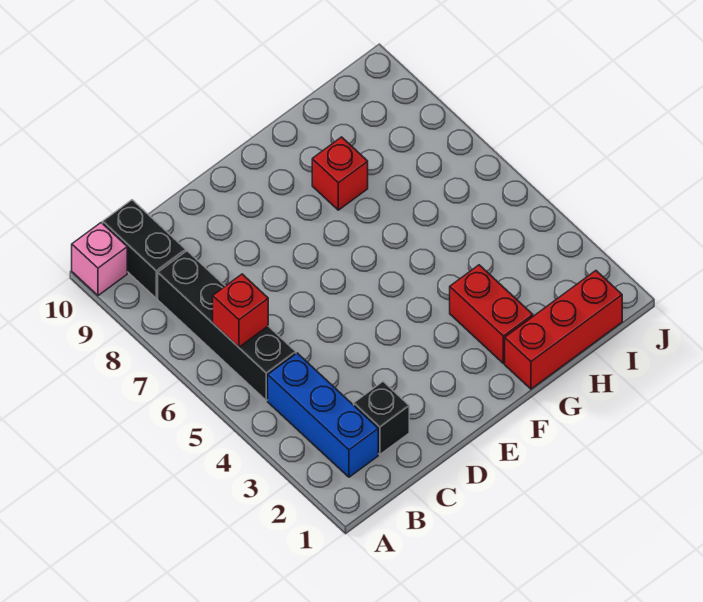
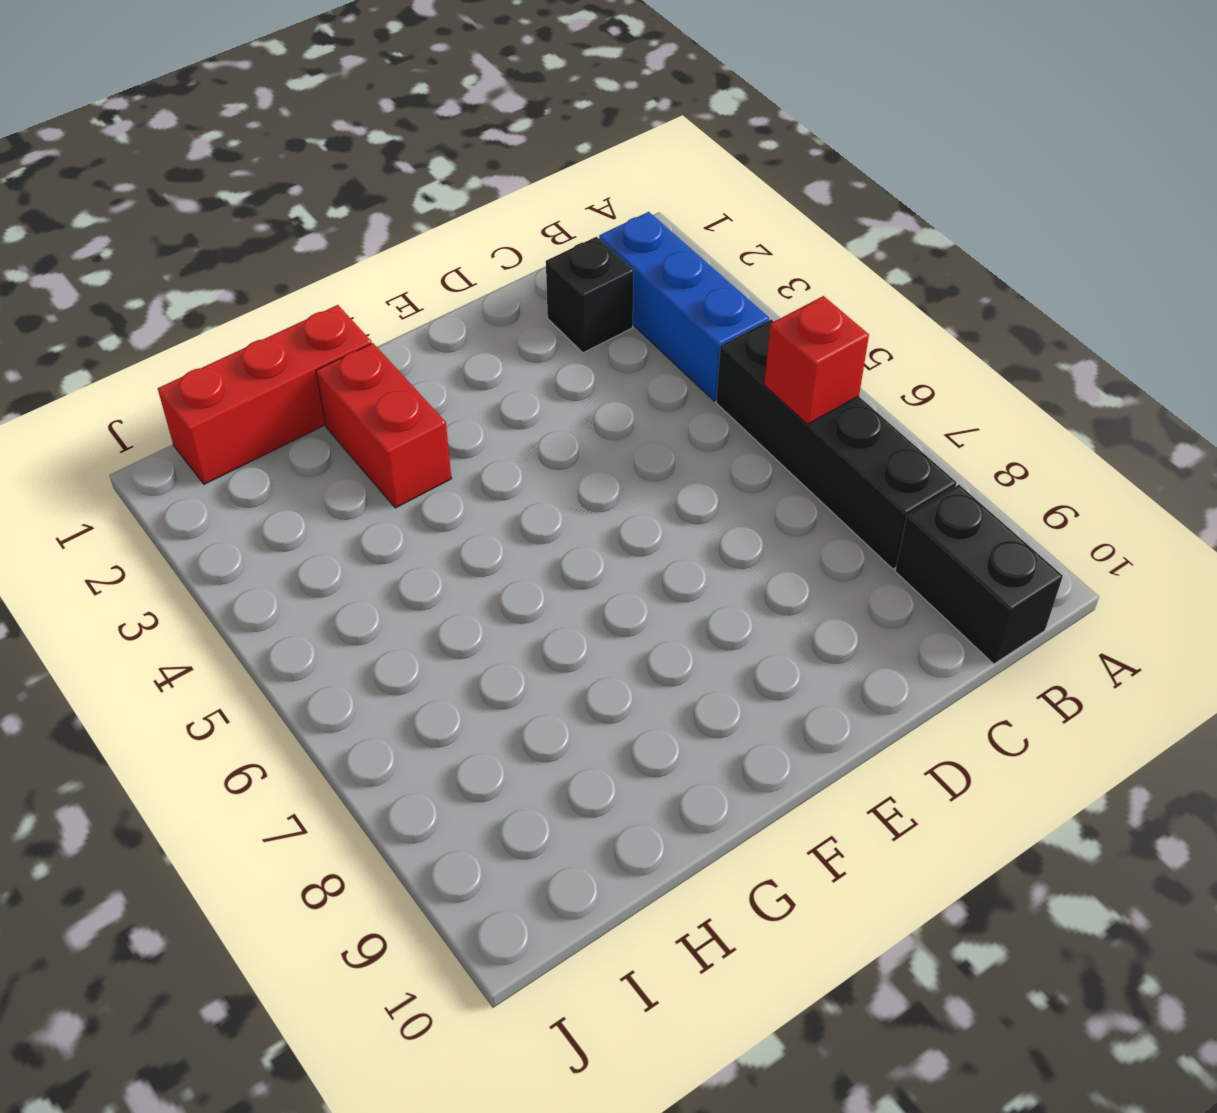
pink brick A10 level 1 -> none
red brick G8 level 1 -> none

